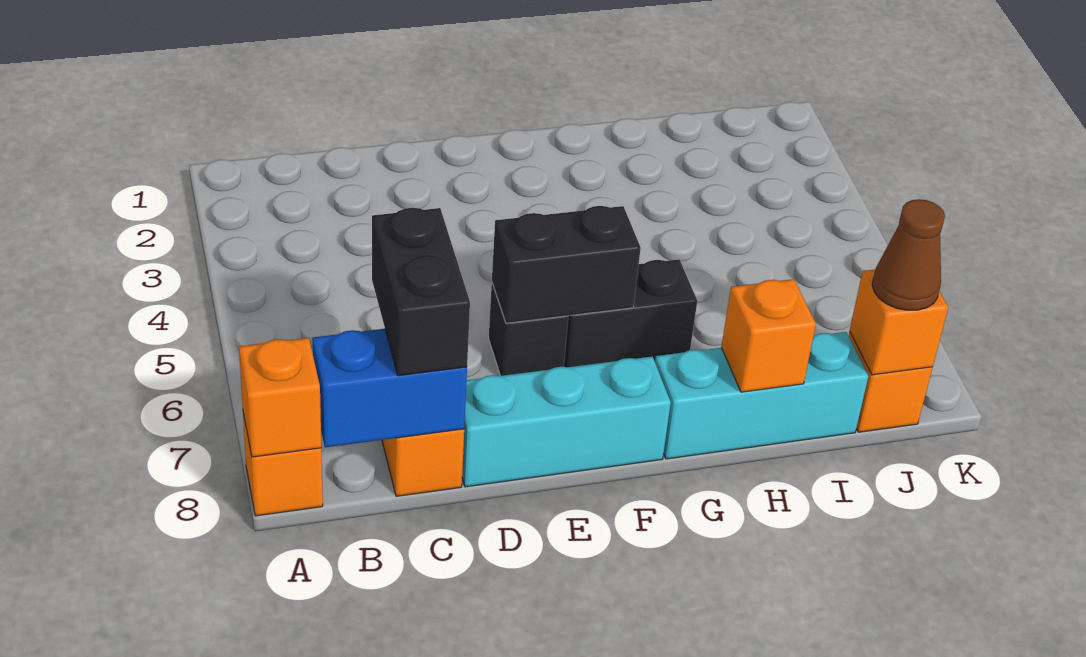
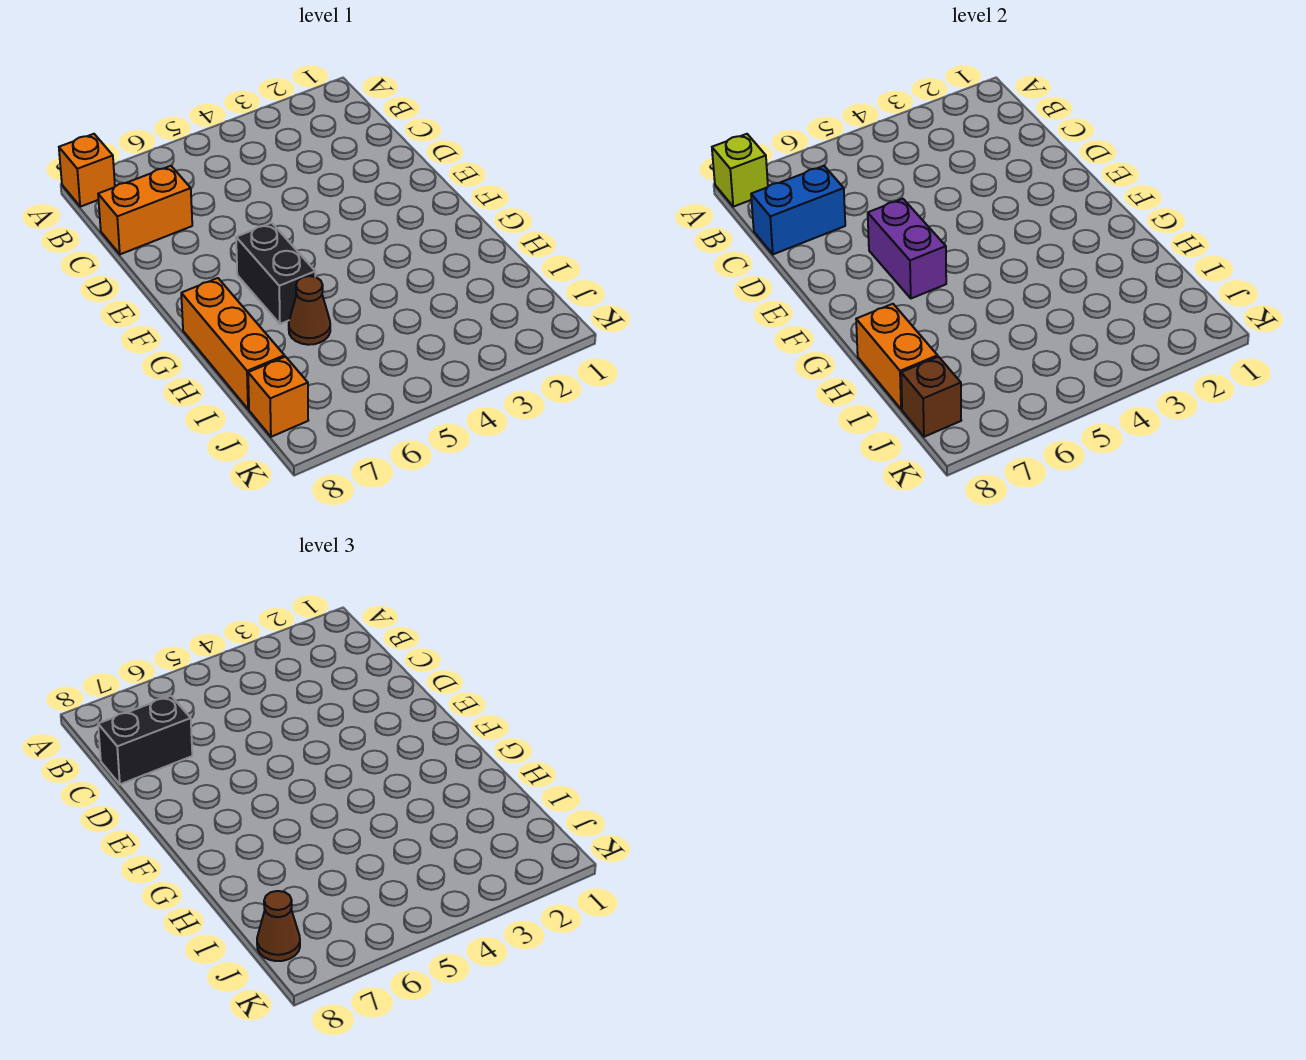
orange brick A8 level 2 -> lime brick A8 level 2
blue brick B8:C8 level 2 -> blue brick C7:C8 level 2
cyan brick D8:F8 level 1 -> none
black brick E6 level 1 -> none
black brick E6:F6 level 2 -> purple brick E6:F6 level 2
cyan brick G8:I8 level 1 -> orange brick G8:I8 level 1
none -> brown cone H6 level 1
orange brick H8 level 2 -> orange brick H8:I8 level 2
orange brick J8 level 2 -> brown brick J8 level 2

